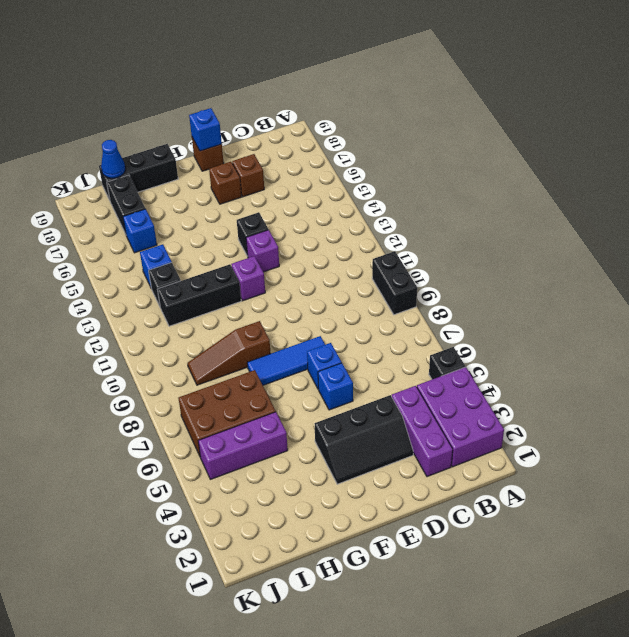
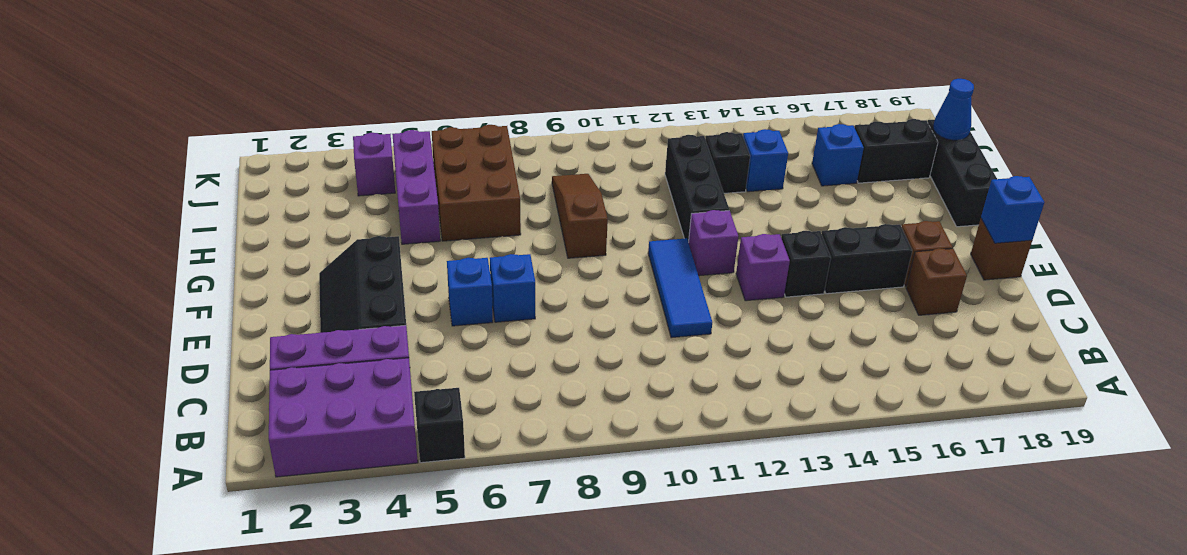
black brick A9:A10 level 1 -> black brick E15:E16 level 1
blue tile E8:G8 level 1 -> blue tile D11:F11 level 1
none -> purple brick J4 level 1

